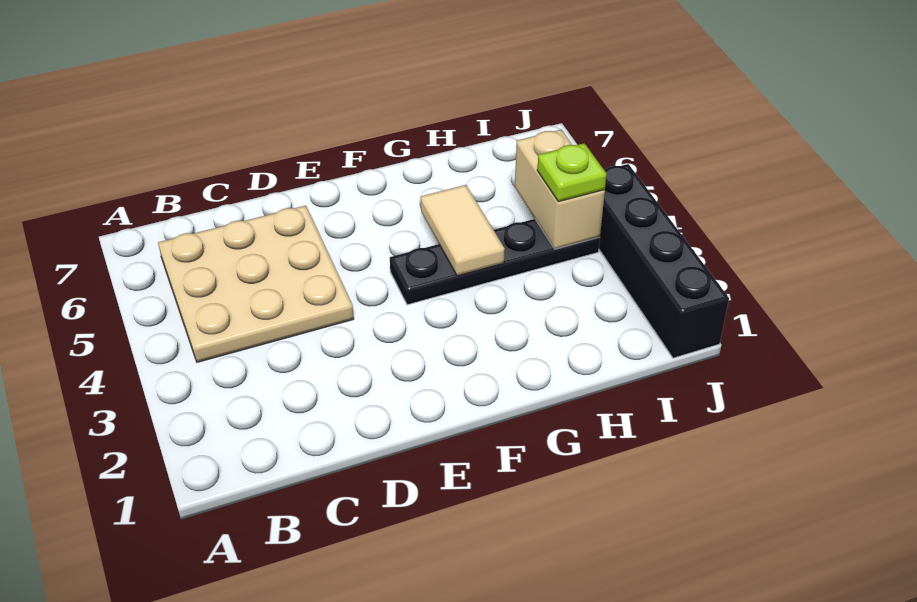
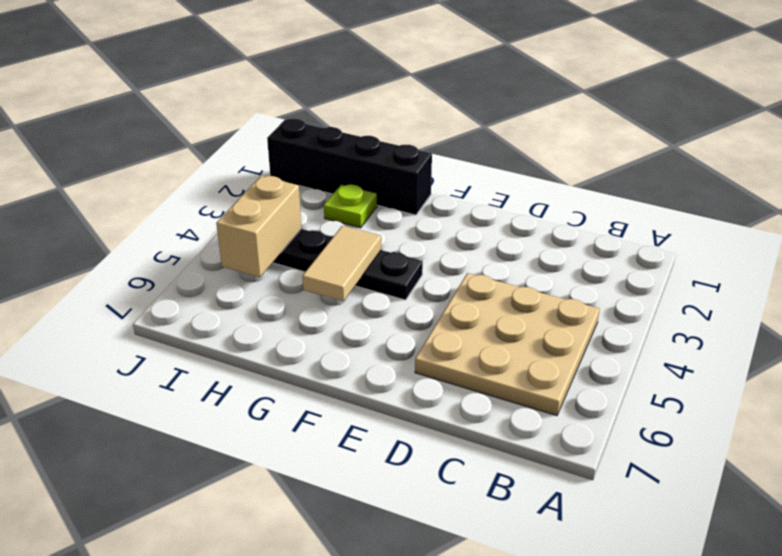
lime plate I4 level 3 -> lime plate H2 level 1
black brick J1:J4 level 1 -> black brick G1:J1 level 1

